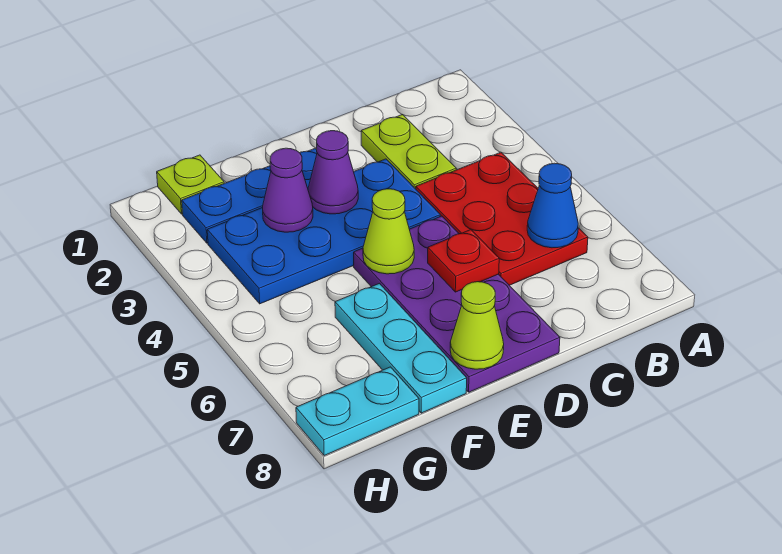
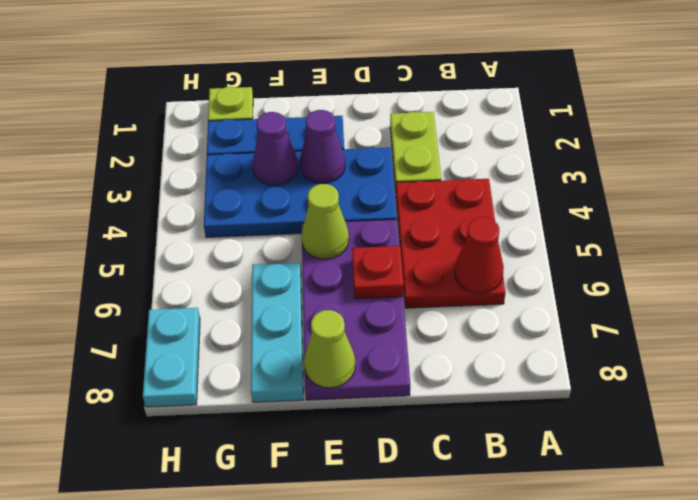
blue cone B6 level 2 -> red cone B6 level 2
cyan plate G8:H8 level 1 -> cyan plate H7:H8 level 1

